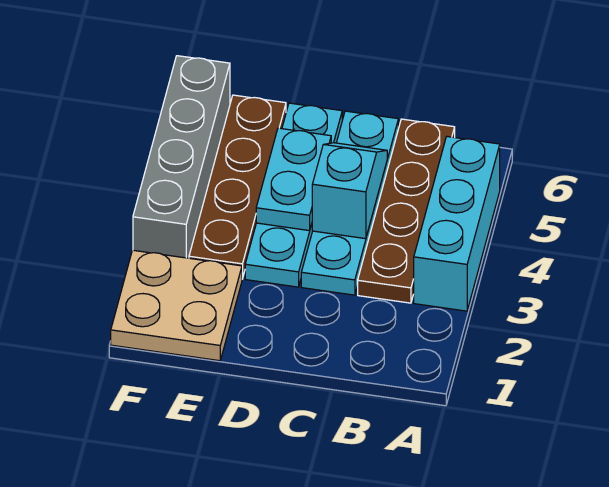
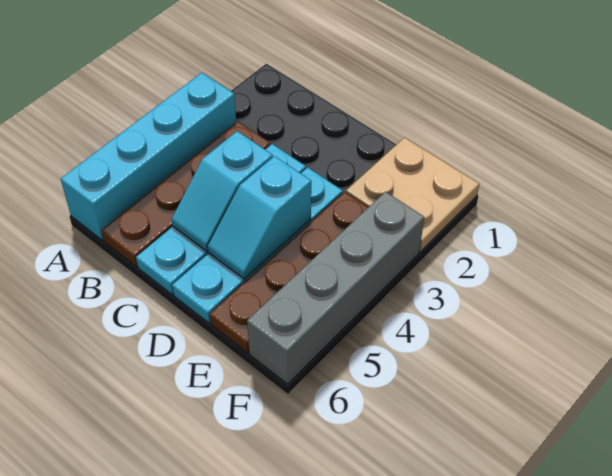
cyan brick A3:A5 level 1 -> cyan brick A3:A6 level 1
cyan plate D4:D5 level 2 -> cyan slope D4:D5 level 2 top 4

